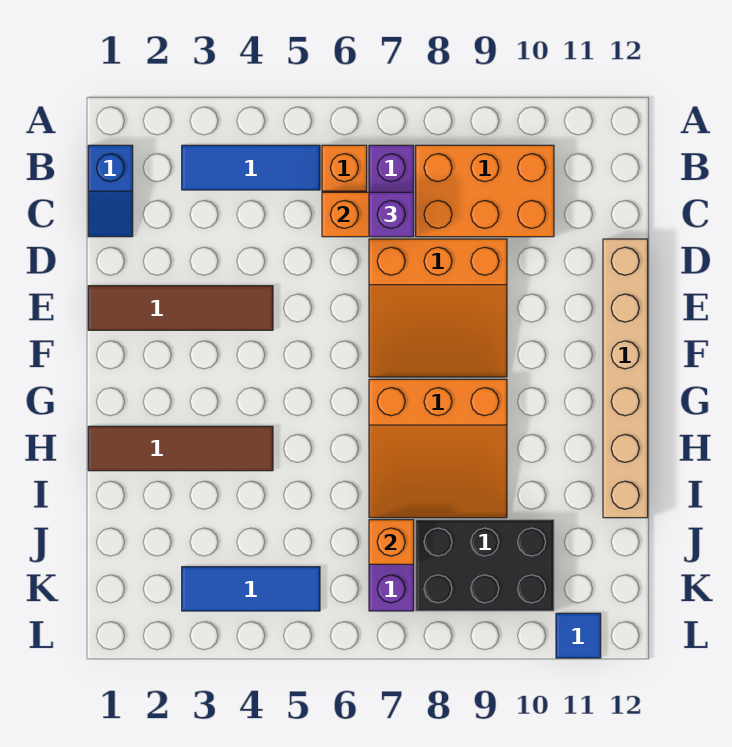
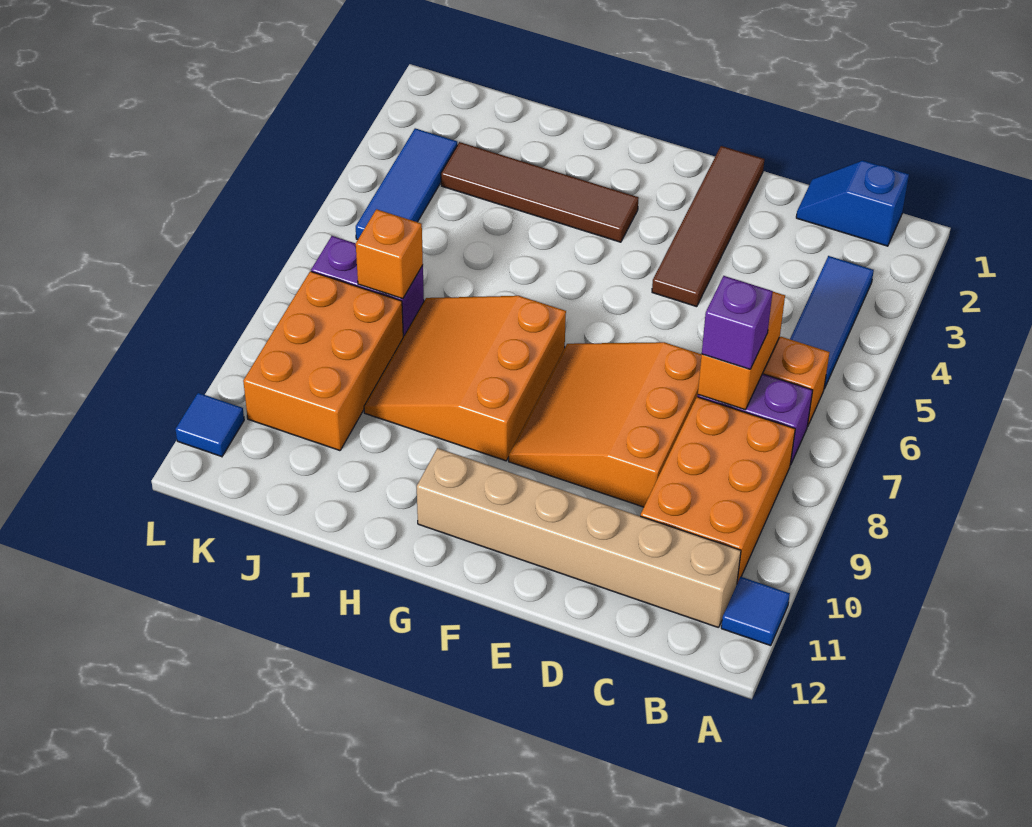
none -> blue tile A11 level 1
tan brick D12:I12 level 1 -> tan brick B11:G11 level 1
brown tile H1:H4 level 1 -> brown tile G3:J3 level 1
black brick J8:K10 level 1 -> orange brick J8:K10 level 1

